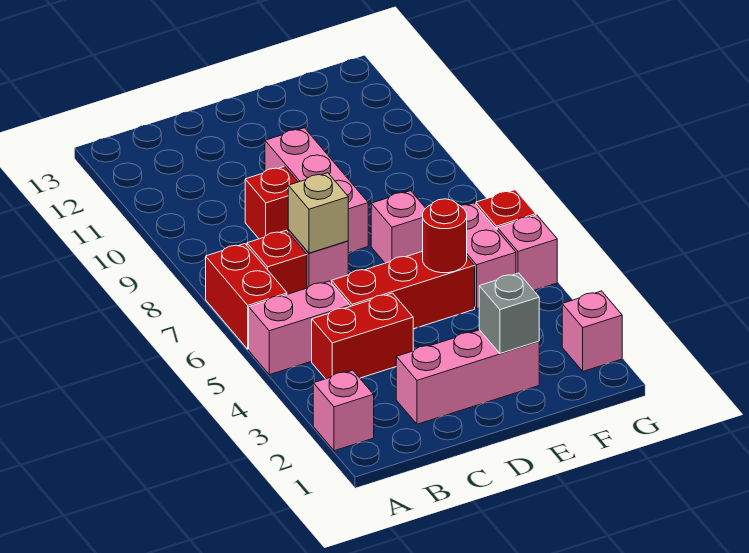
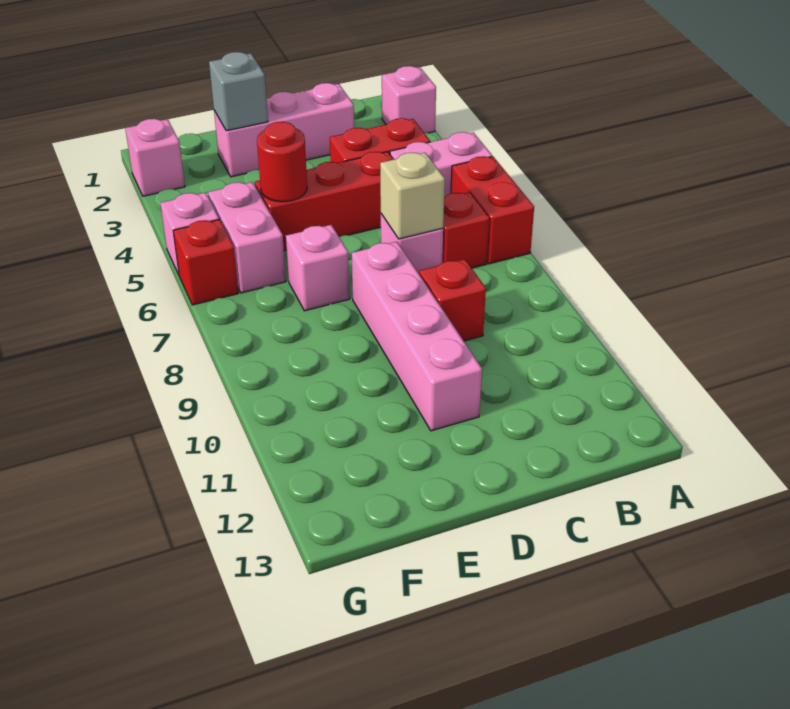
pink brick D8:D10 level 1 -> pink brick D8:D11 level 1

